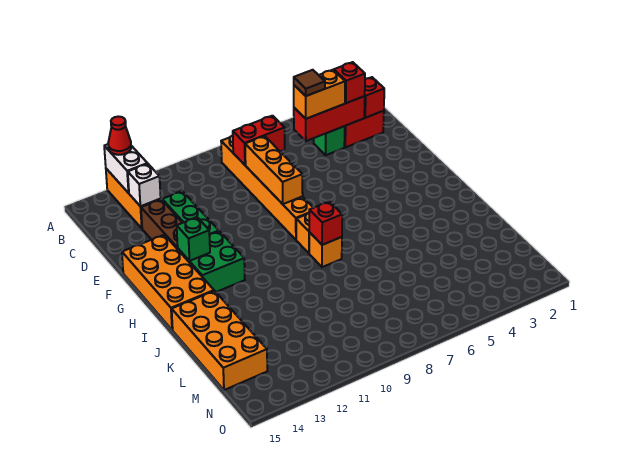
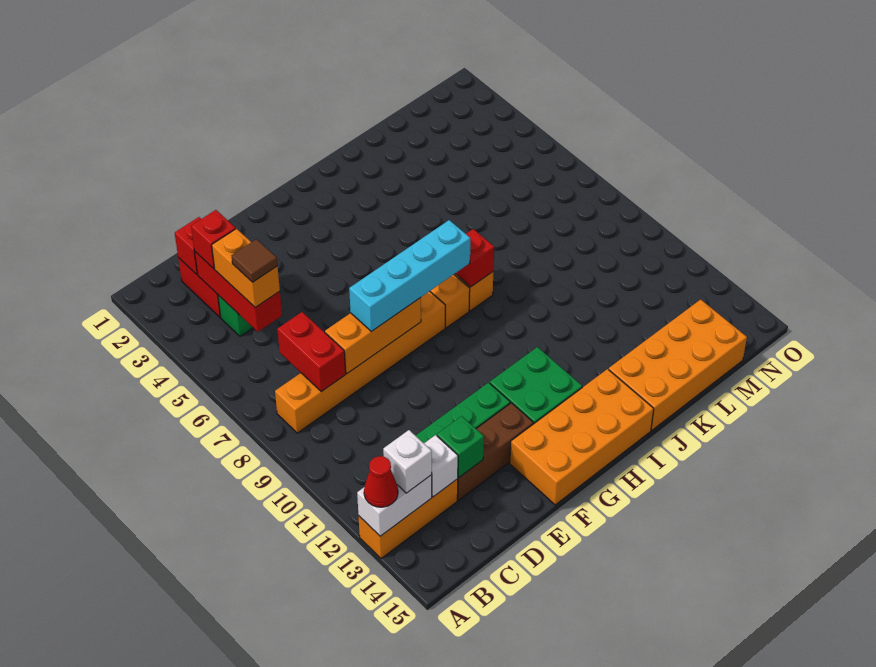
none -> white brick B13 level 3
none -> cyan brick E8:H8 level 3
green brick G13 level 2 -> green brick D13 level 2

